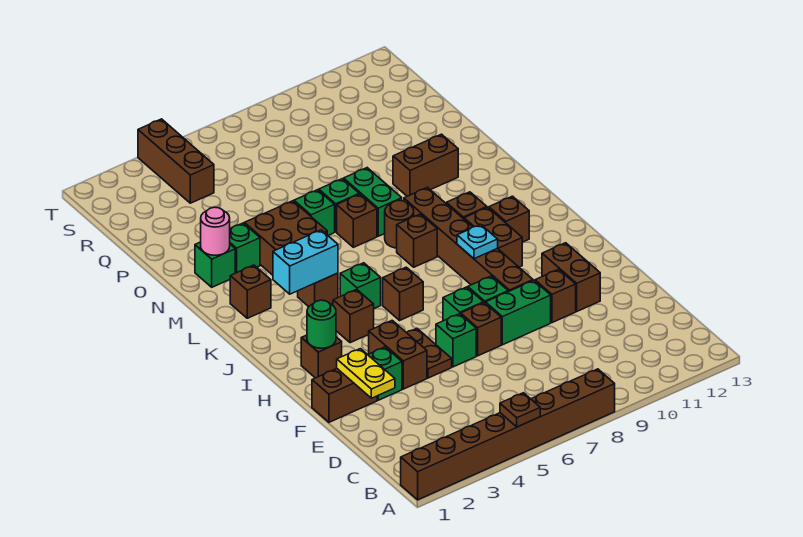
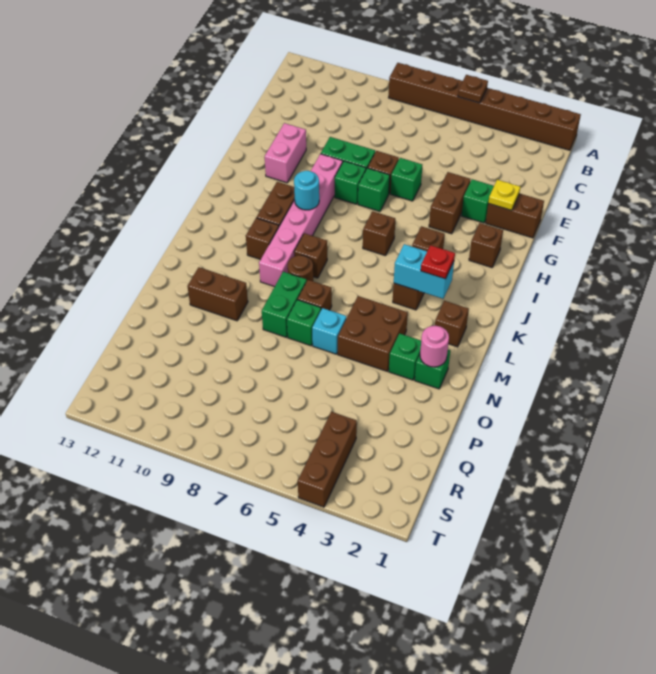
yellow plate E2:F2 level 2 -> yellow plate F2 level 2
brown plate F5:G5 level 1 -> none
brown brick F10 level 1 -> none
brown brick F11:G11 level 1 -> pink brick F11:G11 level 1
brown brick G9:L9 level 1 -> pink brick G9:L9 level 1
green round brick H2 level 2 -> none
cyan plate I9 level 2 -> cyan round brick I9 level 2
green brick J5 level 1 -> none
brown brick J11 level 1 -> none
none -> red plate K3 level 3
green brick N6 level 1 -> cyan brick N6 level 1

